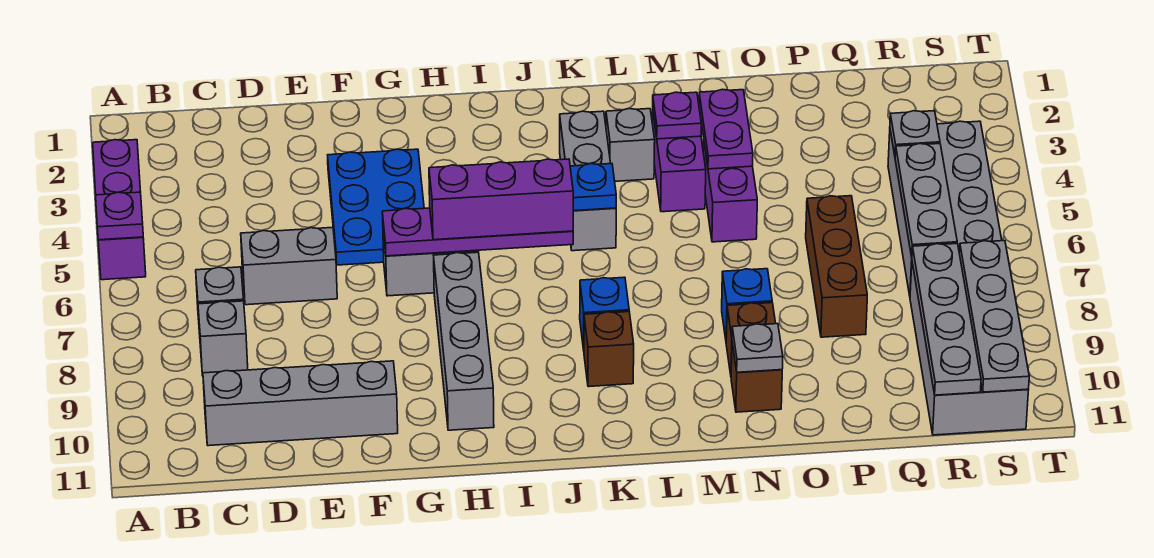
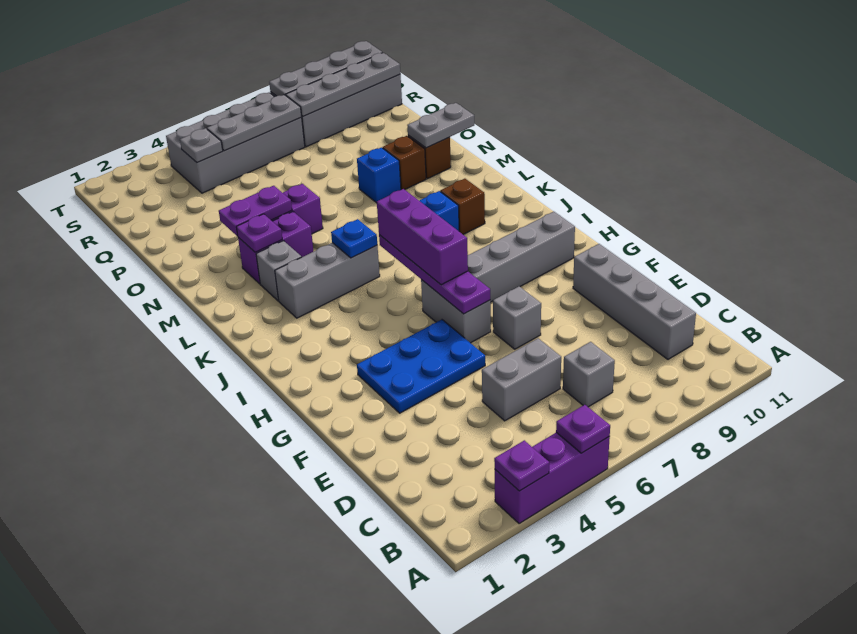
none -> purple plate A3 level 2
grey brick C8 level 1 -> grey brick F7 level 1
grey brick D6:E6 level 1 -> grey brick D5:D6 level 1
grey plate N10 level 2 -> grey plate N10:N11 level 2
brown brick P6:P8 level 1 -> none

